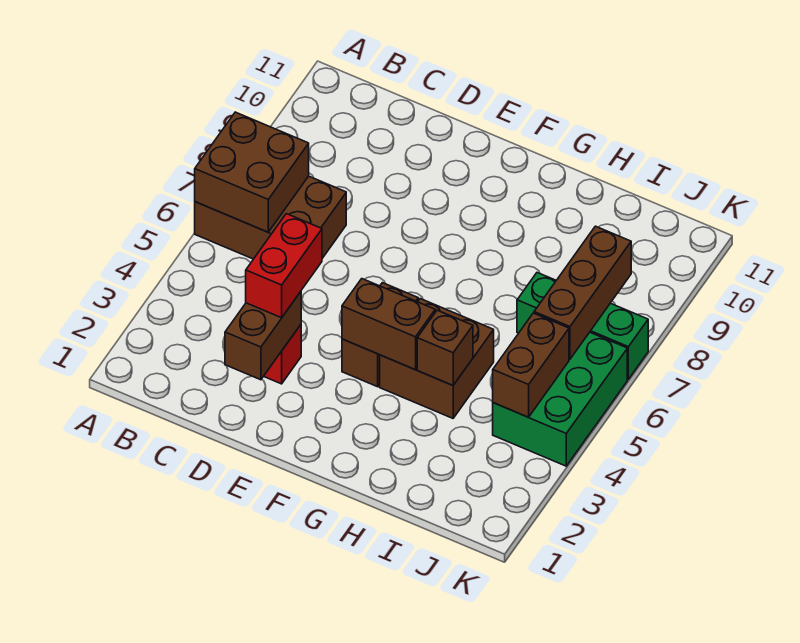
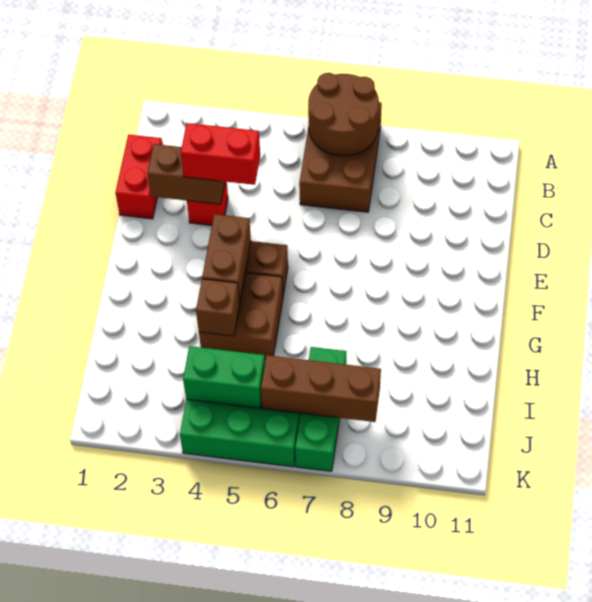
brown brick A6:B7 level 2 -> brown round brick A6:B7 level 2
none -> red brick C1:D1 level 1
brown brick J4:J5 level 2 -> green brick J4:J5 level 2

